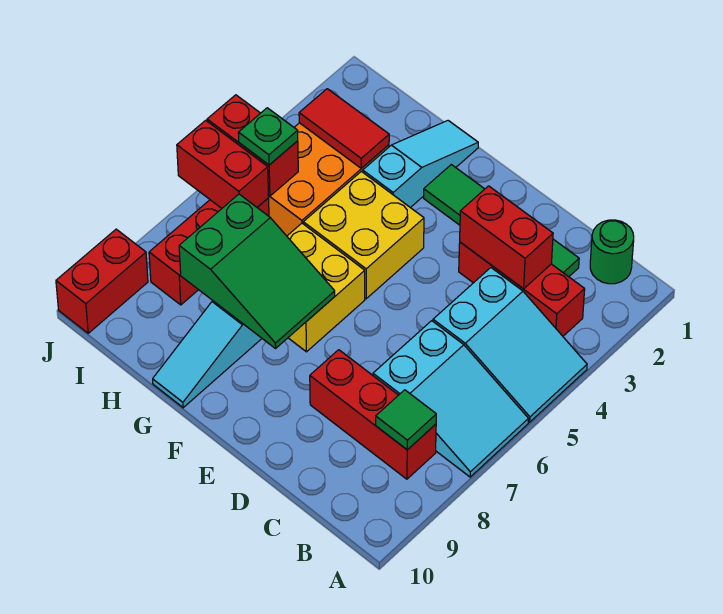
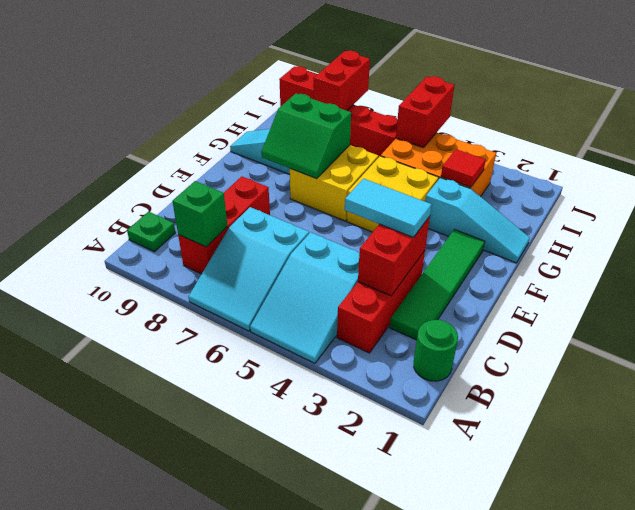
green tile B8 level 2 -> green brick B8 level 2
none -> cyan tile D3:D4 level 3
green slope F7:H8 level 2 top H -> green slope F7:G8 level 2 top G
red tile H3:I3 level 2 -> red tile H3 level 2
green plate I5 level 3 -> green plate B10 level 1
red brick I6:J6 level 2 -> red brick I8:J8 level 2

